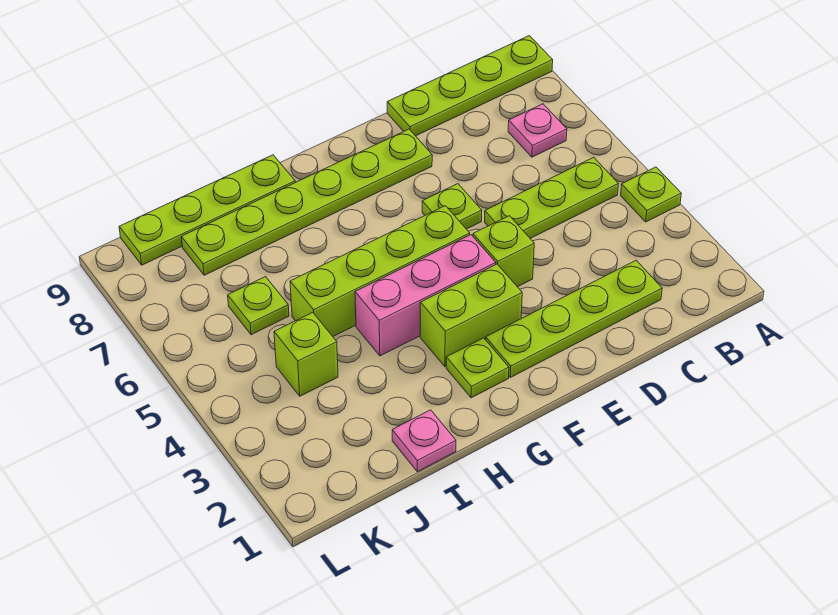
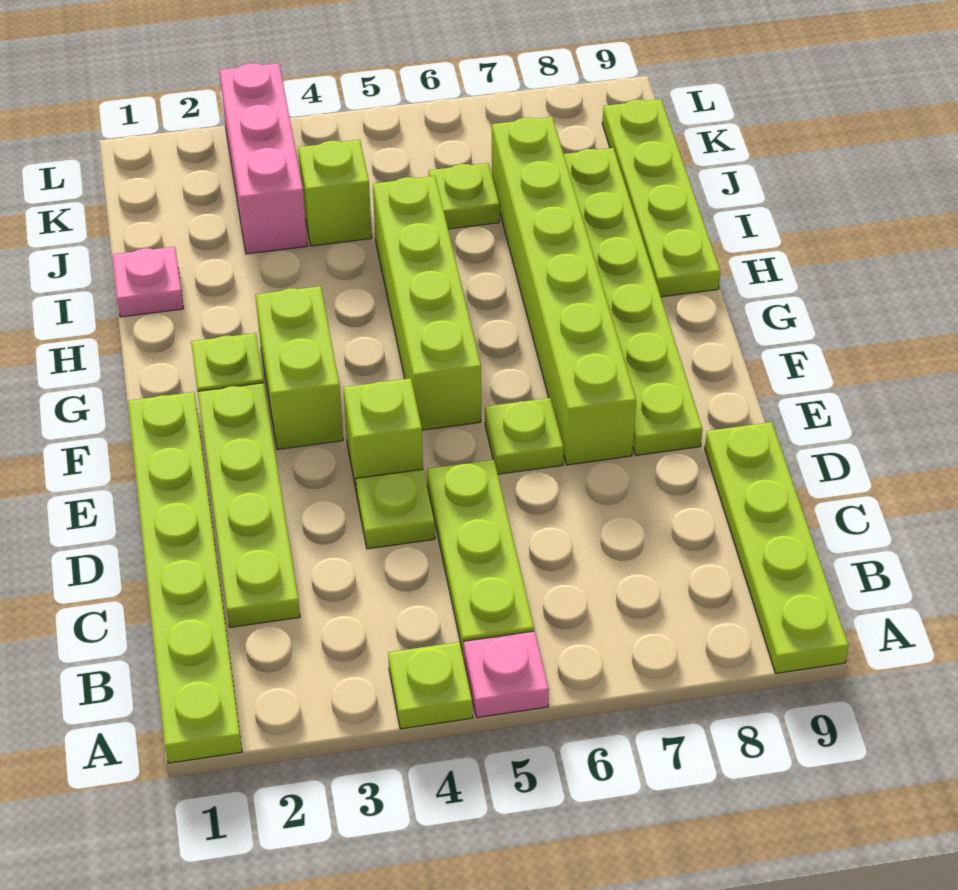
none -> lime plate A1:F1 level 1
pink plate B7 level 1 -> pink plate A5 level 1
none -> lime plate D4 level 1
none -> lime brick E7:J7 level 1
pink brick F4:H4 level 1 -> pink brick J3:L3 level 1

